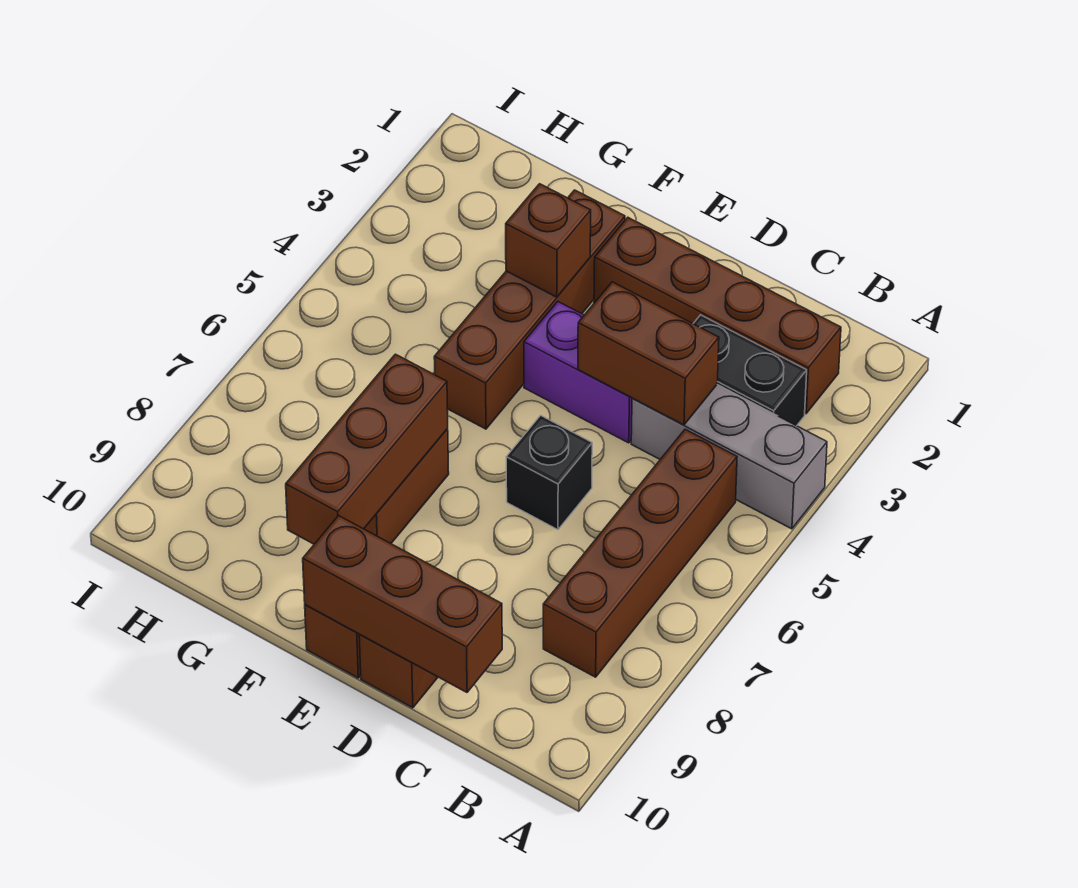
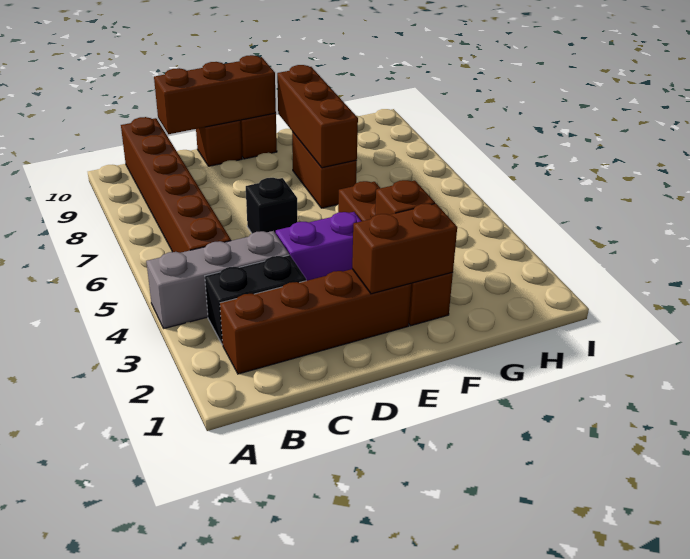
brown brick B5:B8 level 1 -> brown brick B5:B10 level 1
brown brick C4:D4 level 2 -> brown brick E2:F2 level 2

